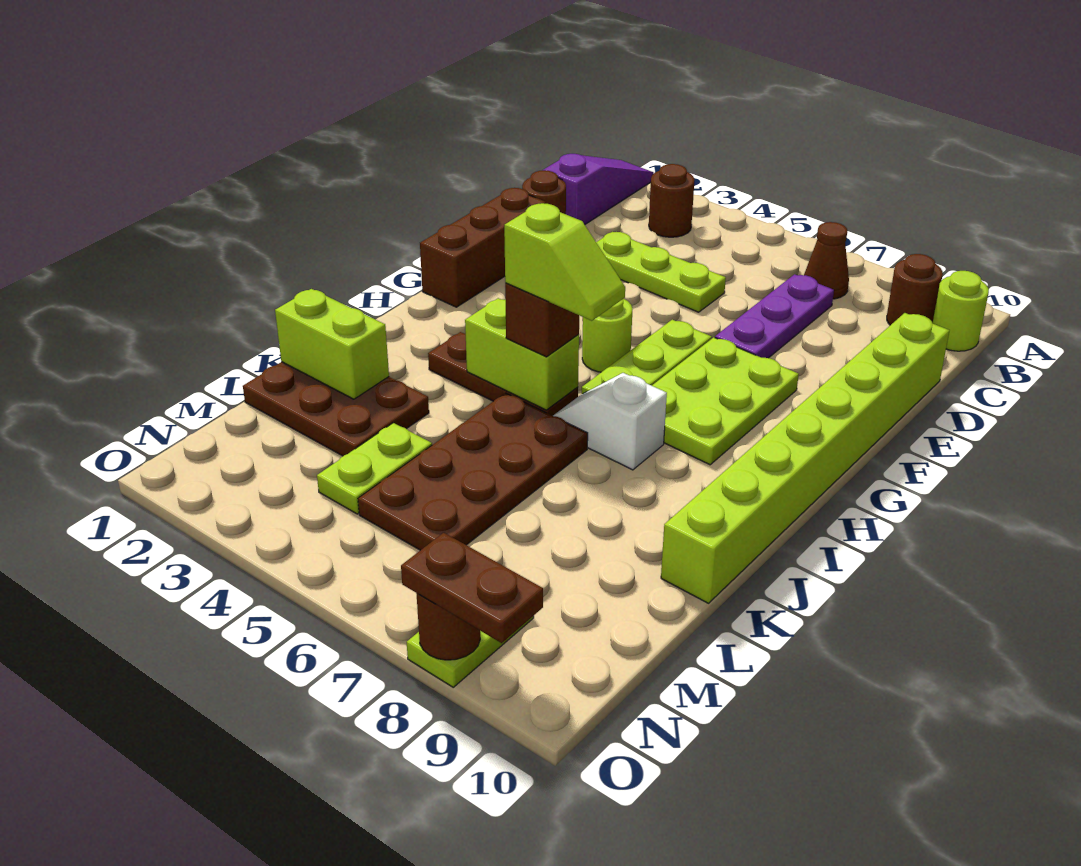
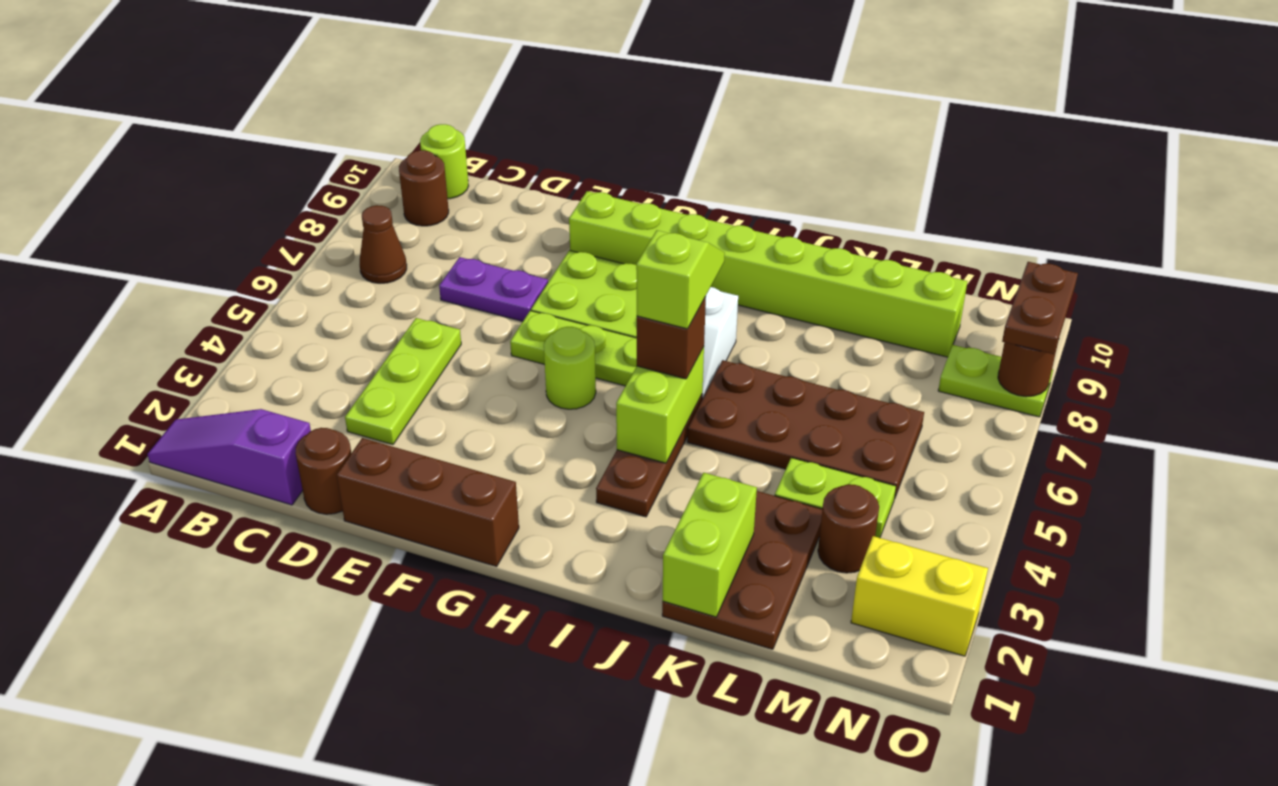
brown round brick B3 level 1 -> brown round brick M3 level 1
purple plate C7:E7 level 1 -> purple plate D7:E7 level 1
lime brick D10:K10 level 1 -> lime brick F9:M9 level 1
none -> yellow brick N2:O2 level 1

